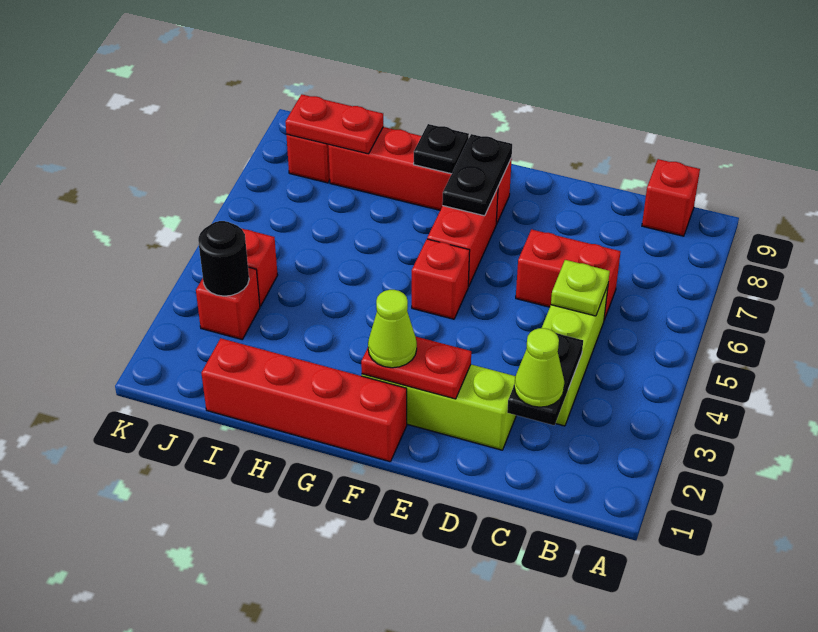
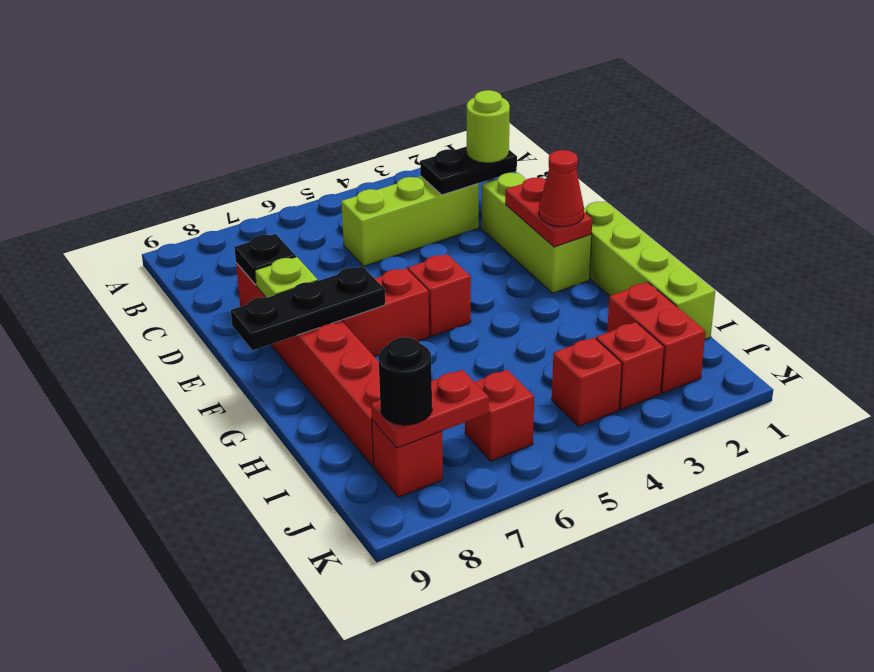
red brick B9 level 1 -> red brick J6 level 1
lime cone C2 level 3 -> lime round brick C2 level 3
lime plate C5 level 2 -> lime plate E8 level 2
red brick C6:D6 level 1 -> red brick I2:J2 level 1
red brick F1:I1 level 1 -> lime brick F1:I1 level 1
lime cone F2 level 3 -> red cone F2 level 3
black plate F7:F8 level 2 -> black plate F7:F9 level 2
red brick F8:I8 level 1 -> red brick D8:I8 level 1
black plate G8 level 2 -> black plate D8 level 2
red plate I8:J8 level 2 -> red plate J7:J8 level 2
black round brick J3 level 2 -> black round brick J8 level 3

